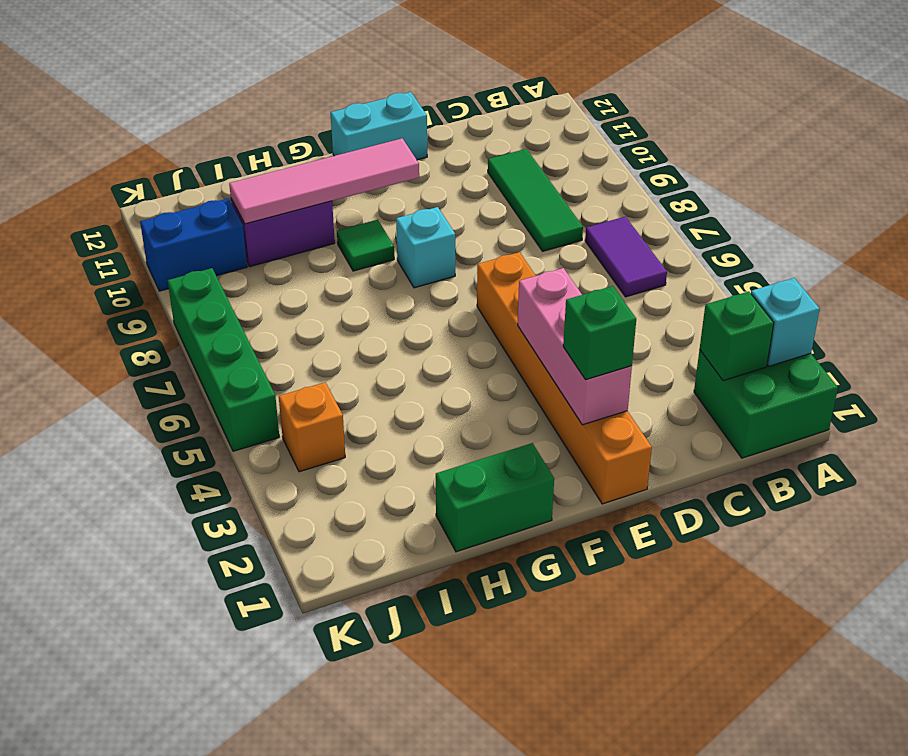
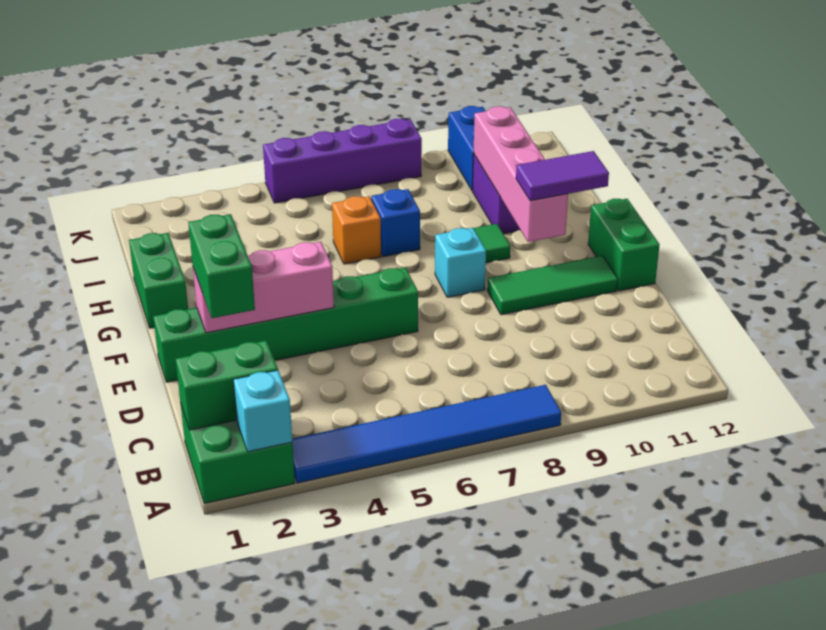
none -> blue tile A3:A8 level 1
green brick B2 level 2 -> green brick B1:B2 level 2
purple tile B6:B7 level 1 -> purple tile F10:F11 level 3
green tile C8:C10 level 1 -> green tile E9:E11 level 1
orange brick E1:E6 level 1 -> green brick E1:E6 level 1
green brick E2 level 3 -> green brick D2:E2 level 3
cyan brick E12:F12 level 1 -> green brick E12:F12 level 1
pink tile F10:I10 level 2 -> pink brick F10:I10 level 2
none -> blue brick H7 level 1
orange brick J4 level 1 -> orange brick H6 level 1
green brick K5:K8 level 1 -> purple brick K5:K8 level 1

